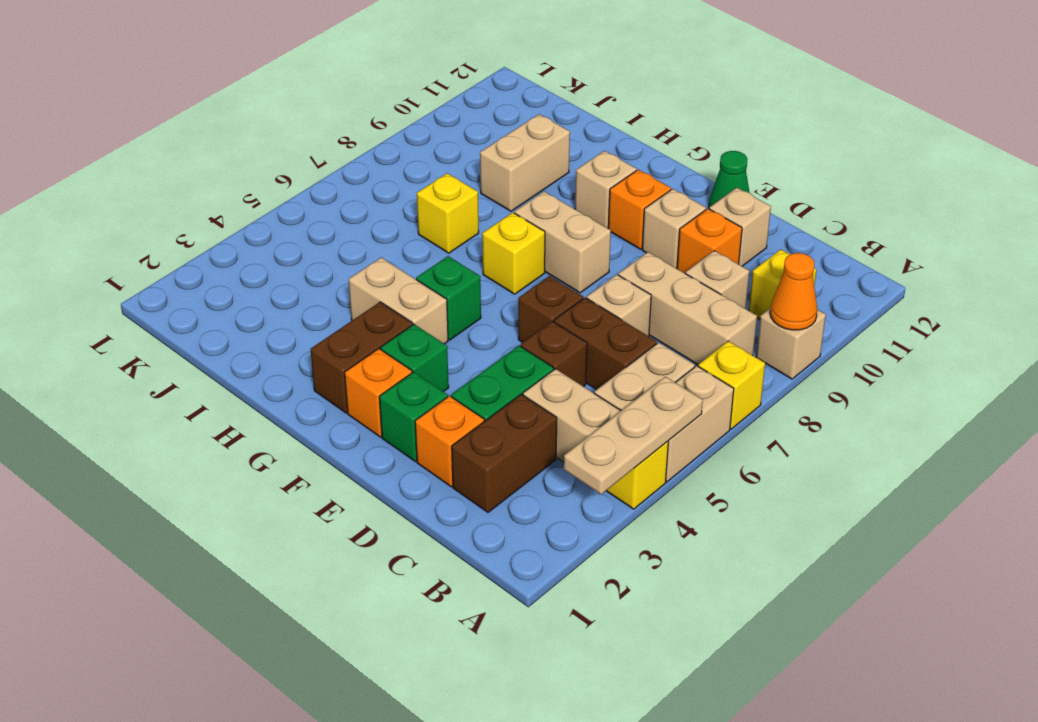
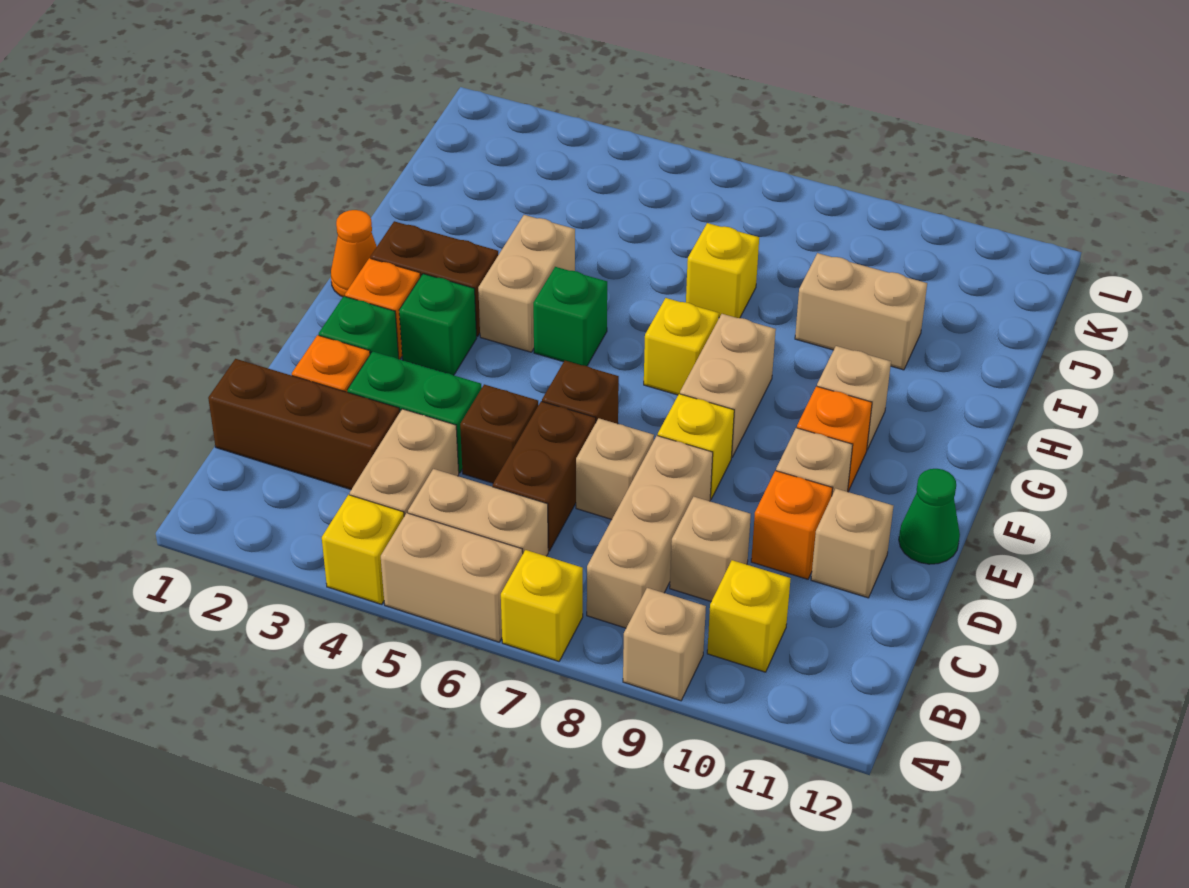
tan plate A3:A5 level 2 -> none
orange cone A9 level 2 -> orange cone G1 level 1
brown brick C2:C3 level 1 -> brown brick C1:C3 level 1
none -> yellow brick E8 level 1

